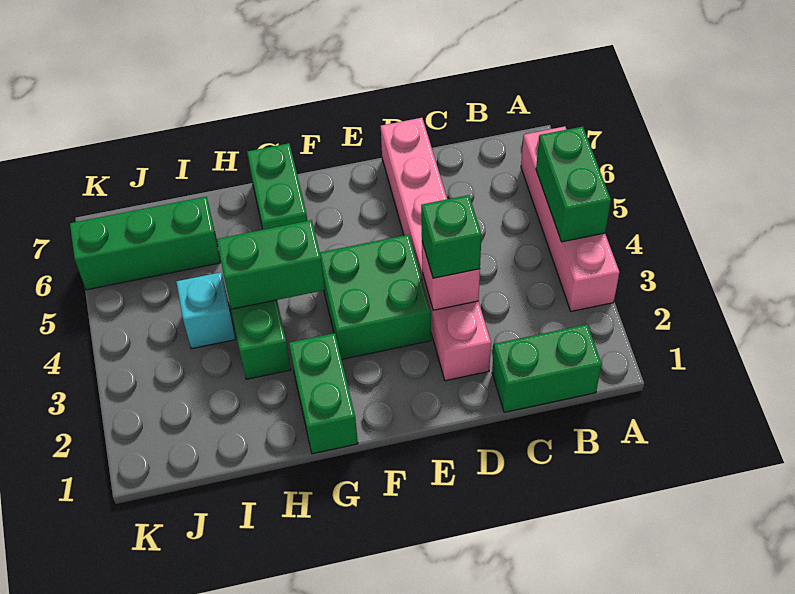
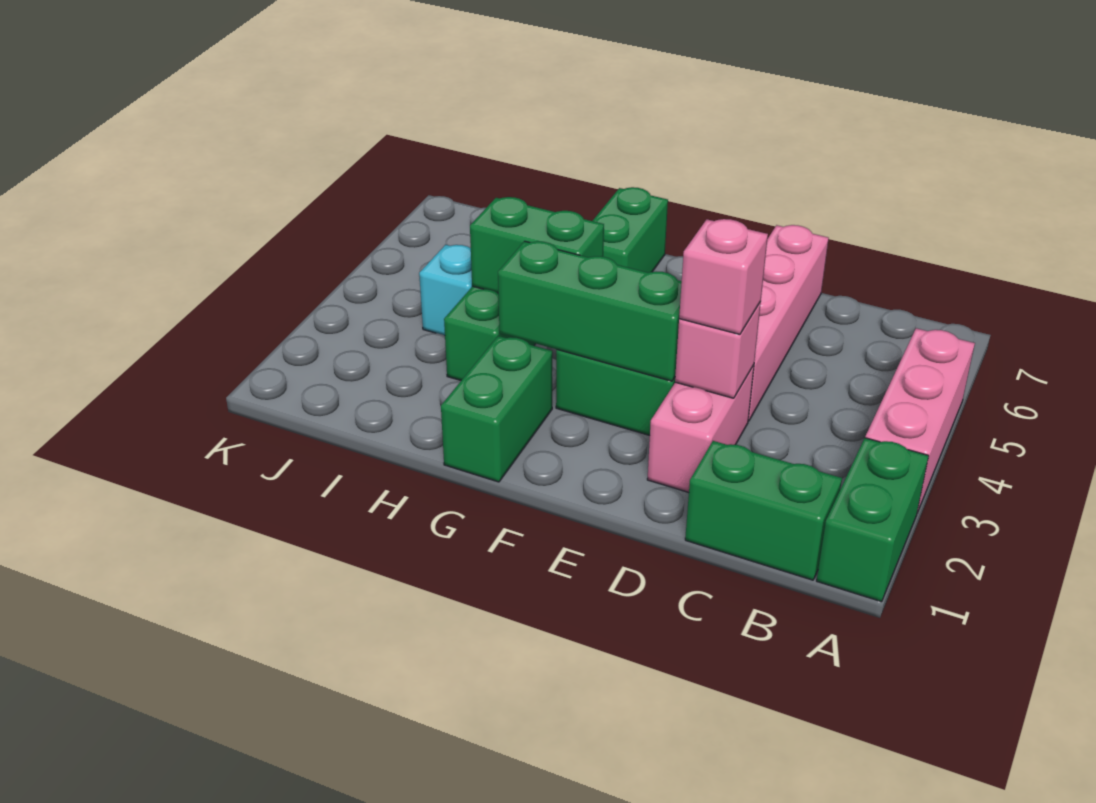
pink brick A3:A6 level 1 -> pink brick A3:A5 level 1
green brick A4:A5 level 2 -> green brick A1:A2 level 1
green brick D3 level 3 -> pink brick D3 level 3
green brick I6:K6 level 1 -> green brick E3:G3 level 2

